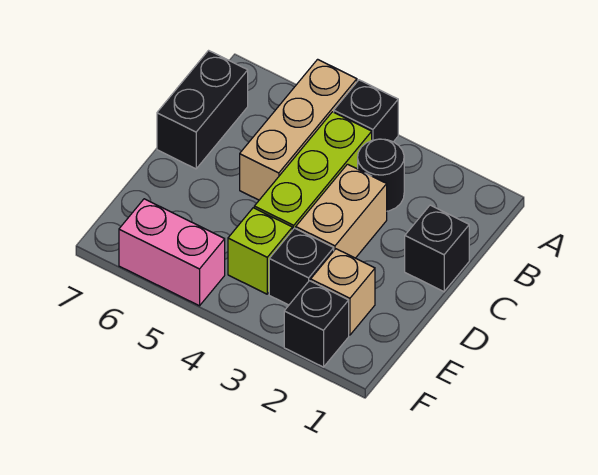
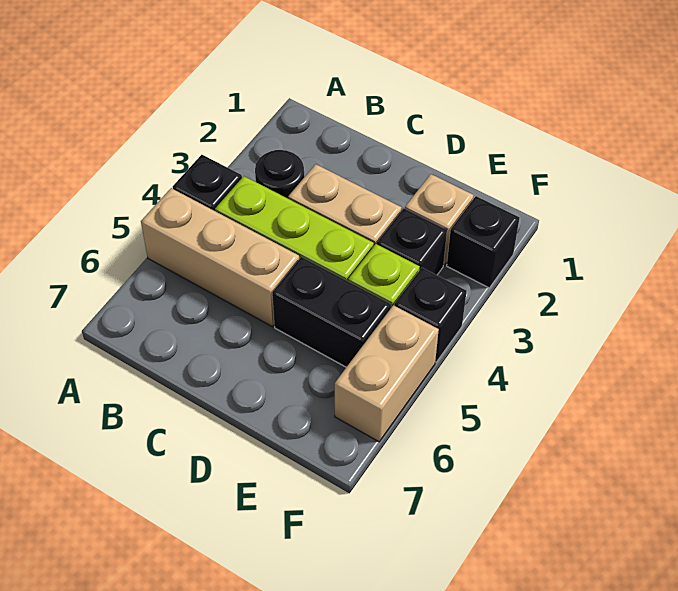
black brick B7:C7 level 1 -> black brick D5:E5 level 1
black brick C1 level 1 -> black brick F4 level 1
pink brick F5:F6 level 1 -> tan brick F5:F6 level 1

